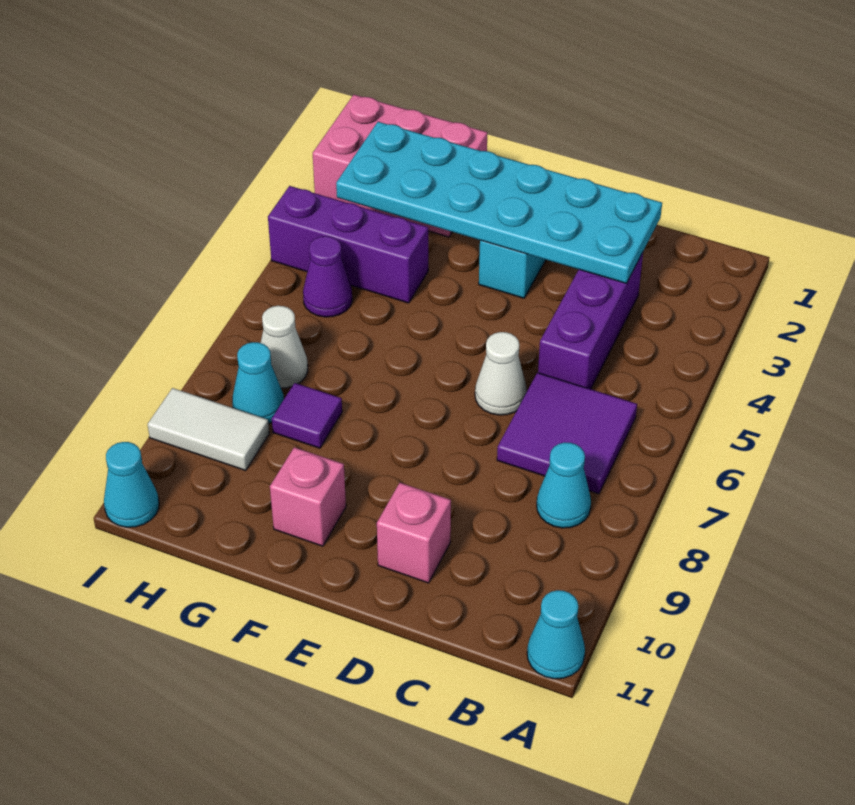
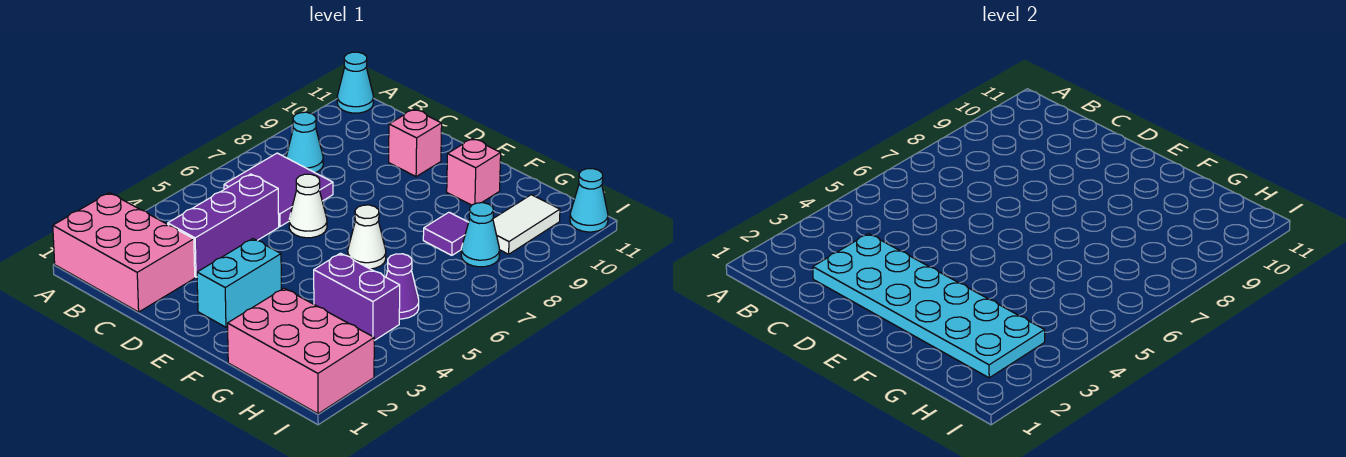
none -> pink brick A1:C2 level 1
purple brick G4:I4 level 1 -> purple brick G4:H4 level 1
white cone H7 level 1 -> white cone F6 level 1
white tile H9:I9 level 1 -> white tile H9:H10 level 1

